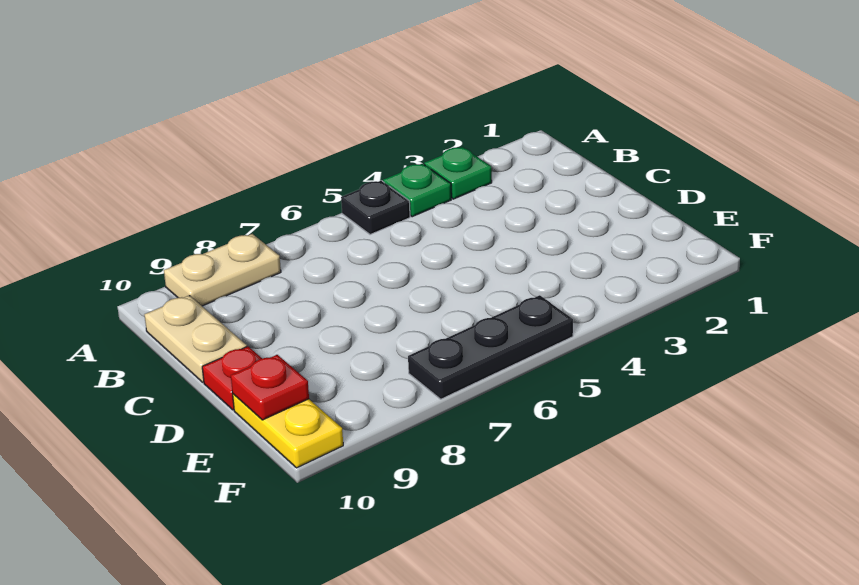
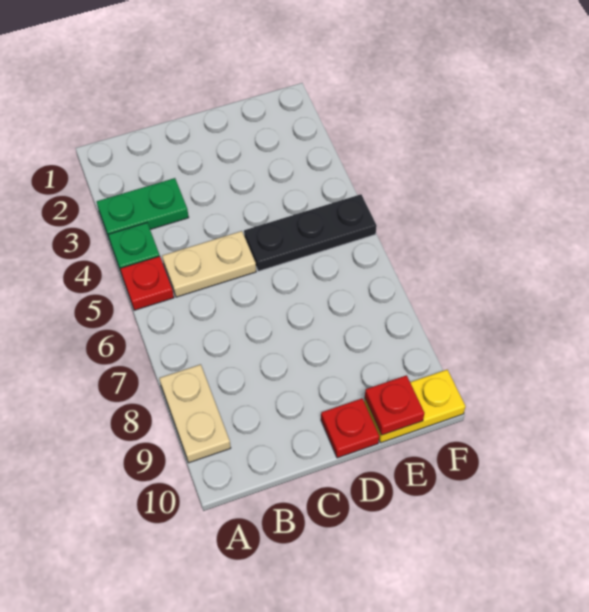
green plate A3 level 1 -> green plate A3:B3 level 1
black plate A5 level 1 -> red plate A5 level 1
tan plate B10:C10 level 1 -> tan plate B5:C5 level 1
black plate F5:F7 level 1 -> black plate D5:F5 level 1

